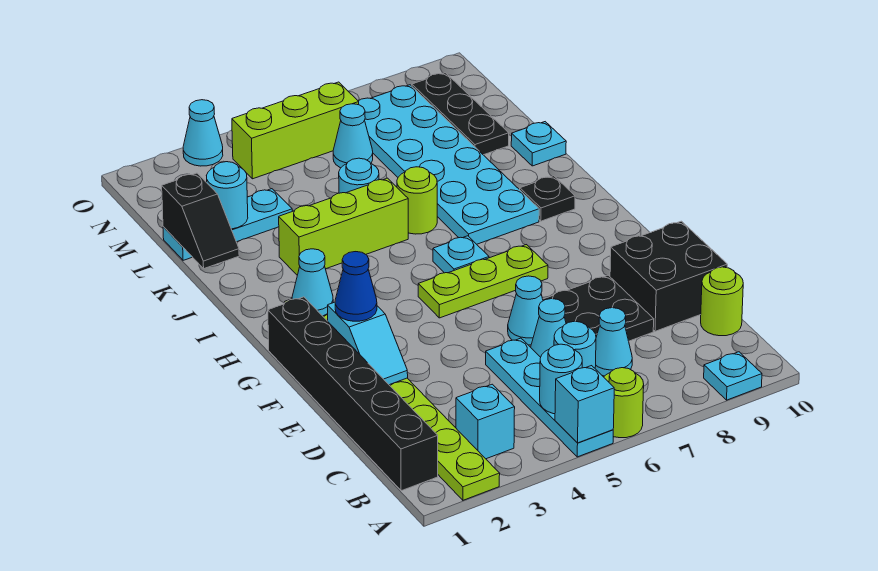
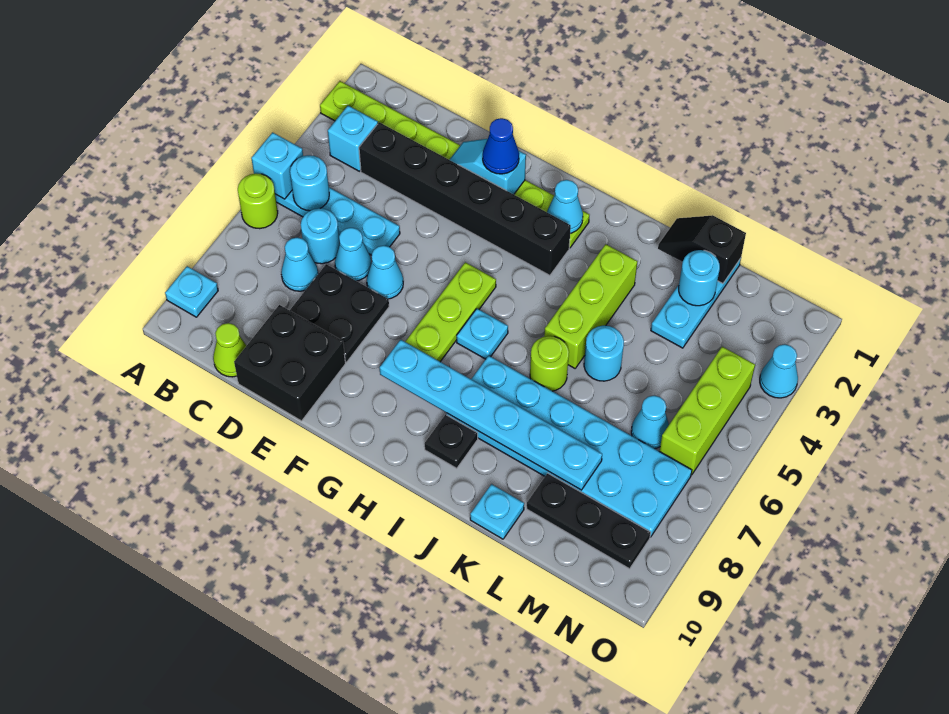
black brick B1:G1 level 1 -> black brick C3:H3 level 1
lime round brick C10 level 1 -> lime cone C10 level 1
none -> cyan plate G8:L8 level 2

